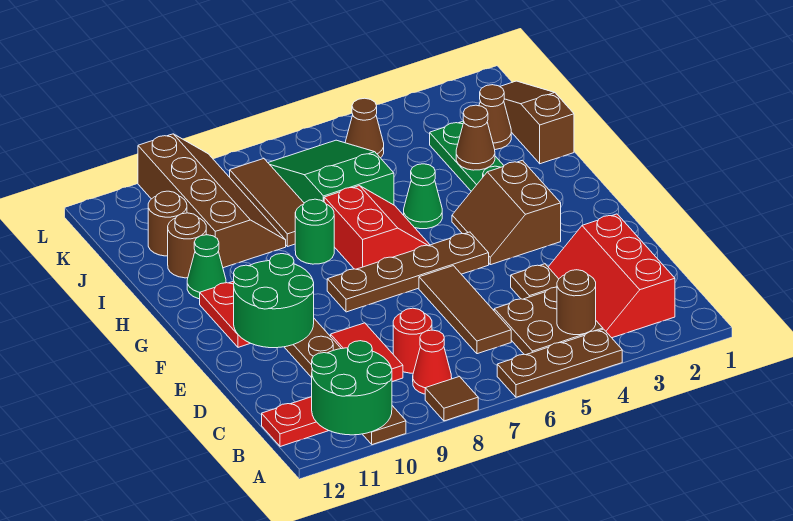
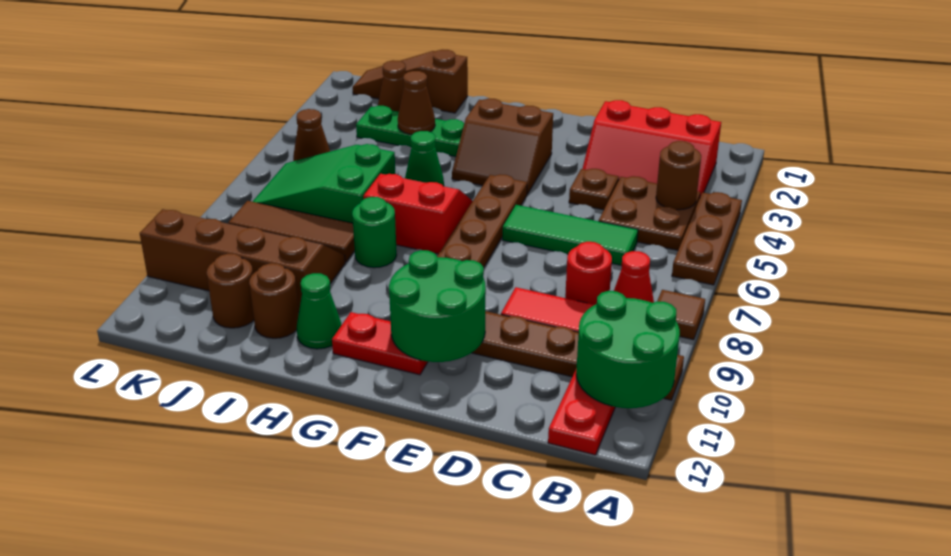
brown tile C6:E6 level 1 -> green tile C6:E6 level 1

